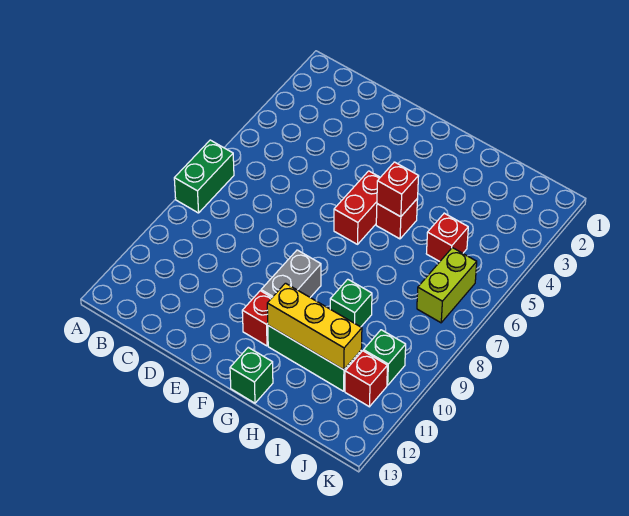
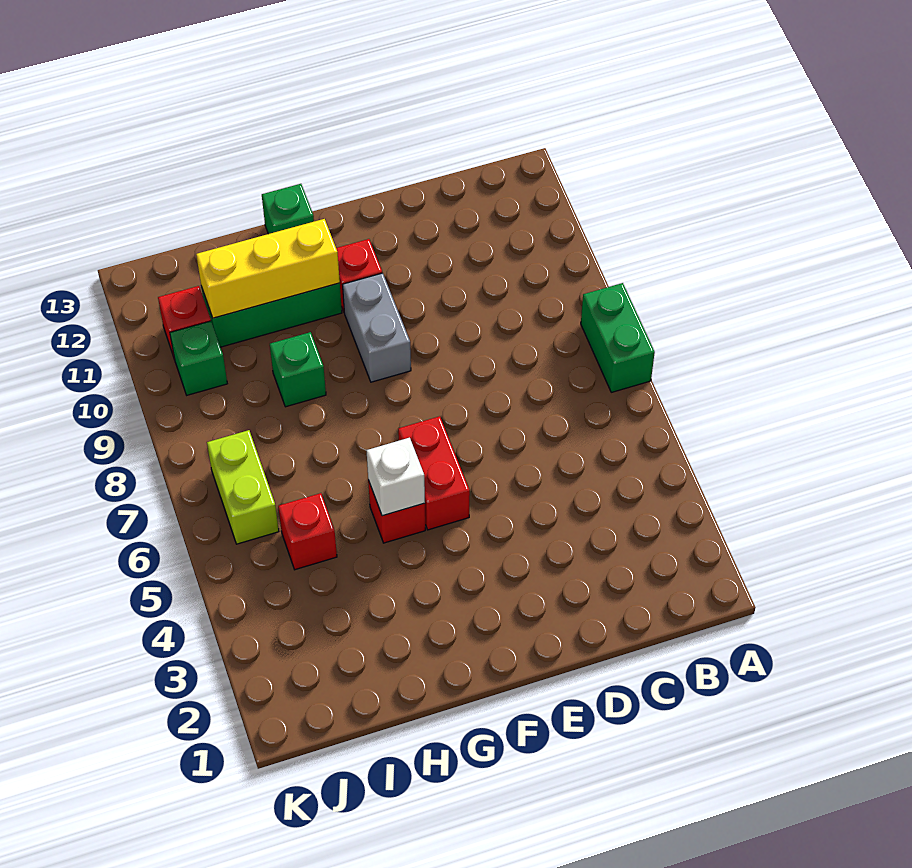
red brick G5 level 2 -> white brick G5 level 2

